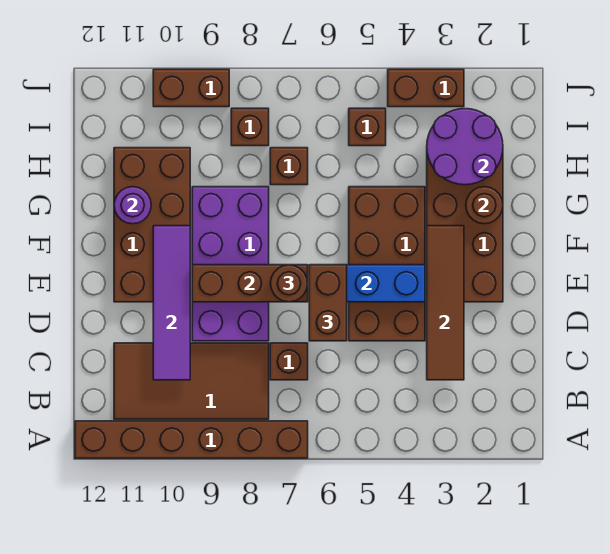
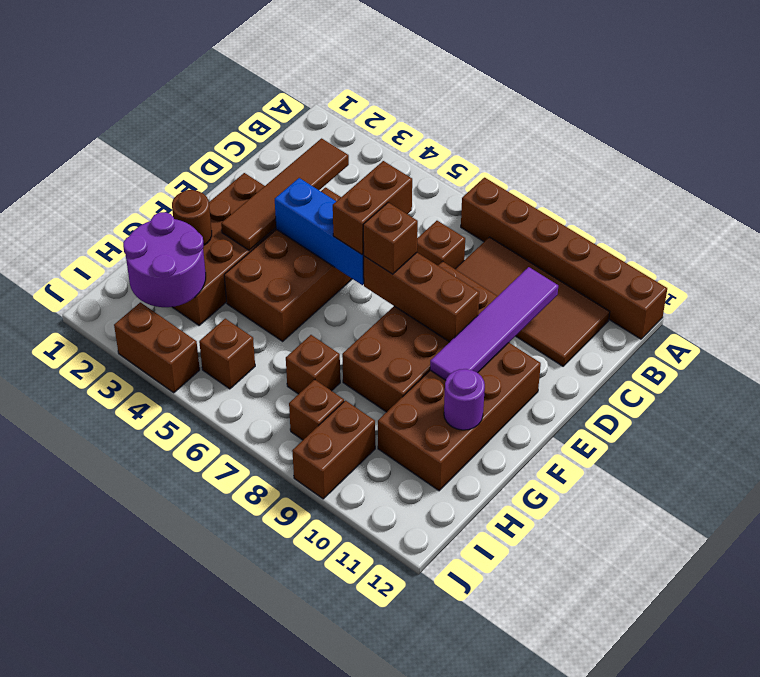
purple brick D8:G9 level 1 -> brown brick D8:G9 level 1
brown round brick E7 level 3 -> brown brick E7 level 3
brown brick J9:J10 level 1 -> brown brick I9:J9 level 1

